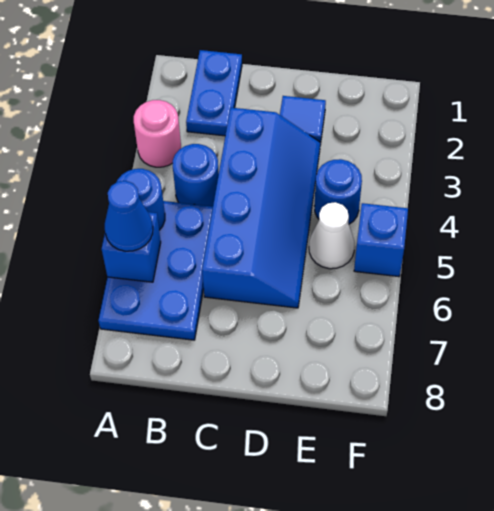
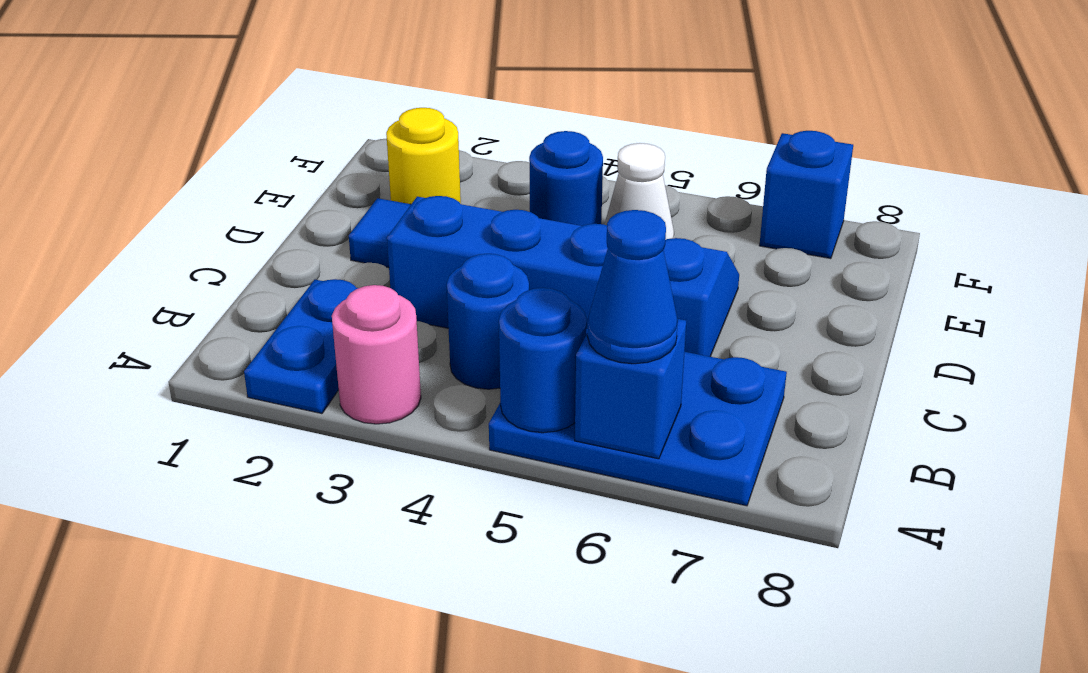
blue plate B1:B2 level 1 -> blue plate A2:B2 level 1
none -> yellow round brick E2 level 1
blue brick F5 level 1 -> blue brick F7 level 1

